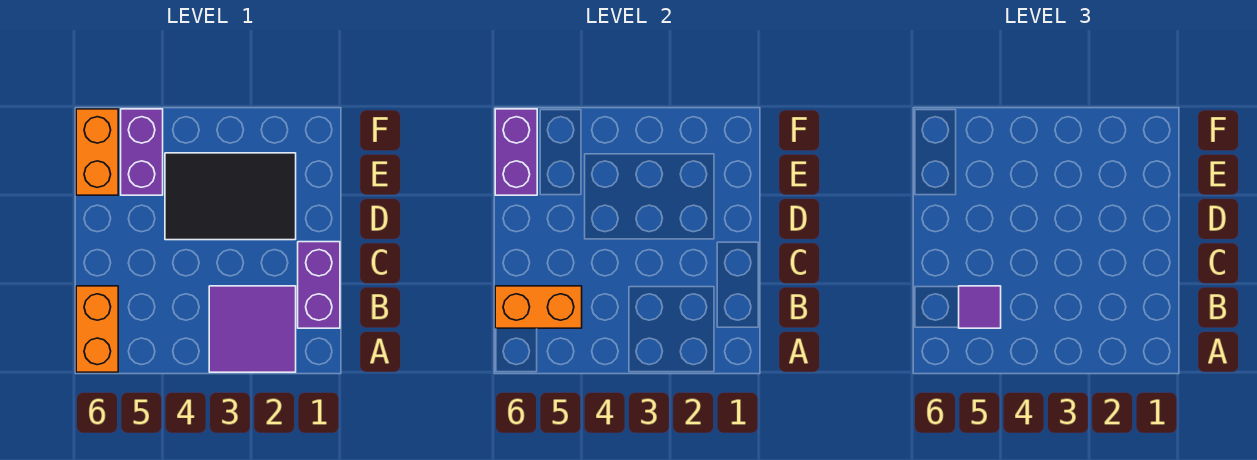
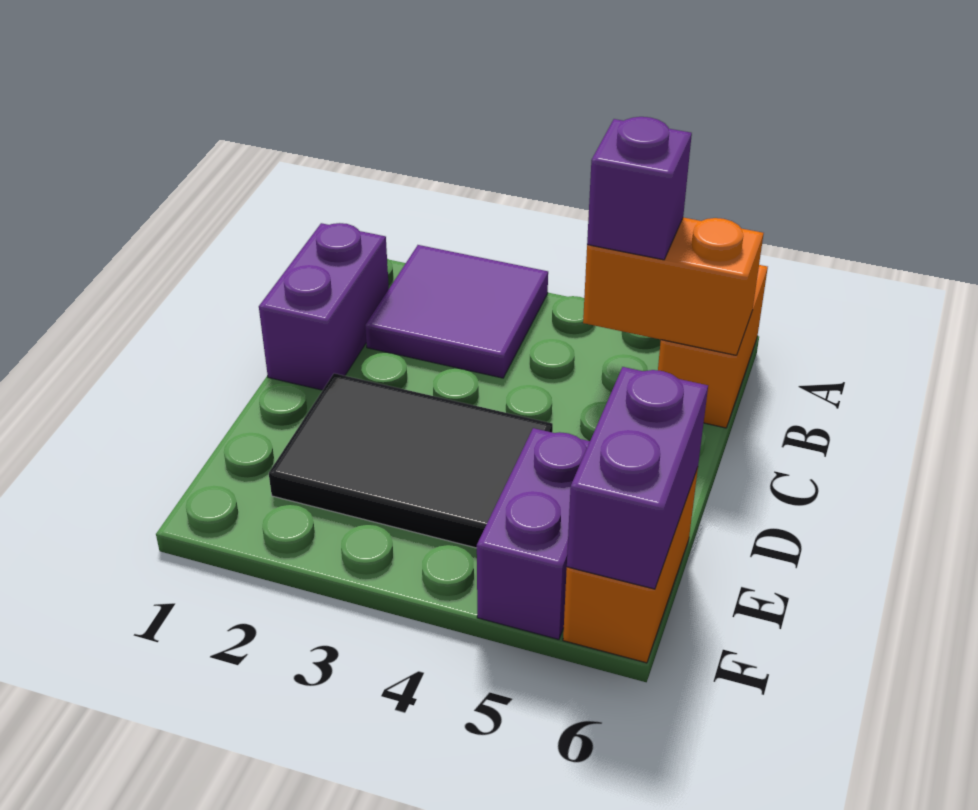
purple tile B5 level 3 -> purple brick B5 level 3

